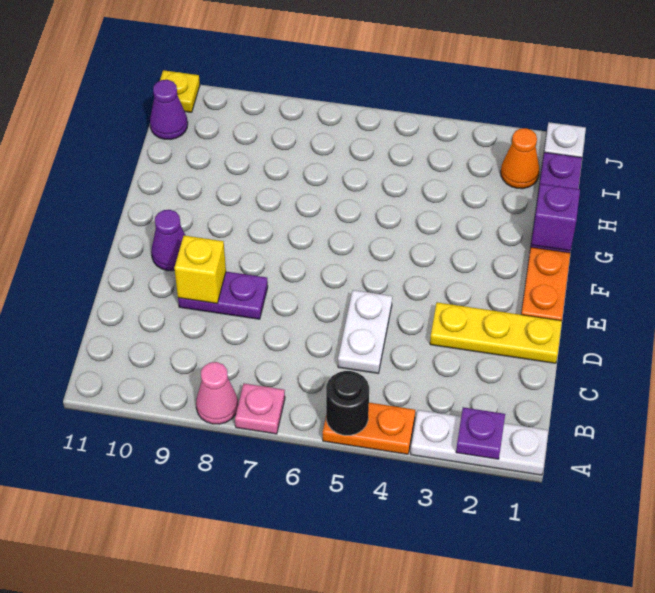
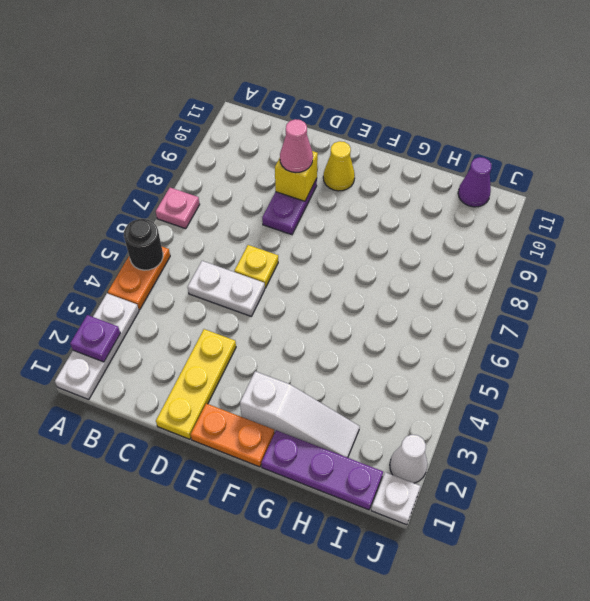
pink cone A8 level 1 -> pink cone D9 level 3
purple cone E10 level 1 -> yellow cone E10 level 1
none -> white slope F2:H2 level 1 top F
purple brick G1 level 2 -> none
orange cone I2 level 1 -> none
none -> white cone J2 level 1
yellow plate J11 level 1 -> yellow plate D6 level 1

